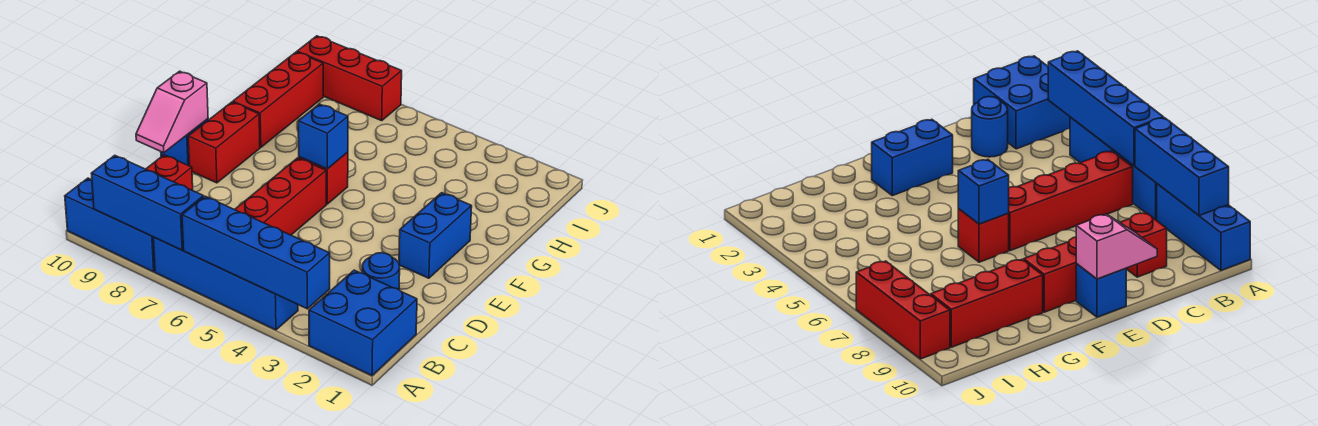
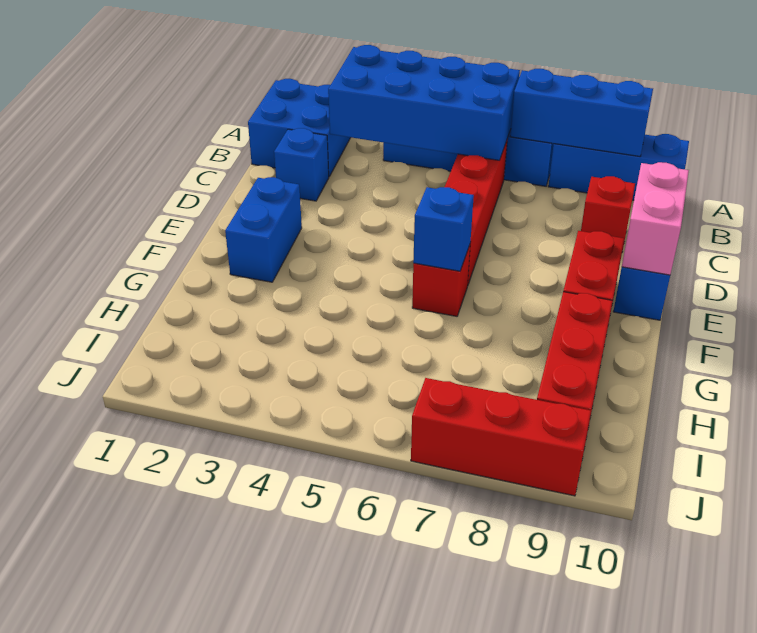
blue brick A3:A6 level 2 -> blue brick A3:B6 level 2
blue round brick C2 level 1 -> blue brick C2 level 1
pink slope D10:E10 level 2 top E -> pink brick D10:E10 level 2

